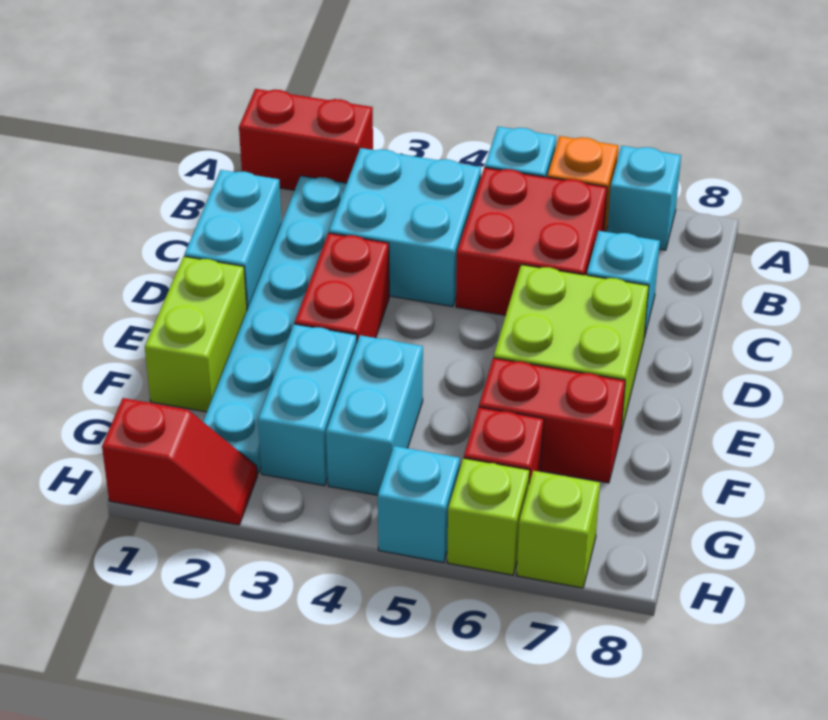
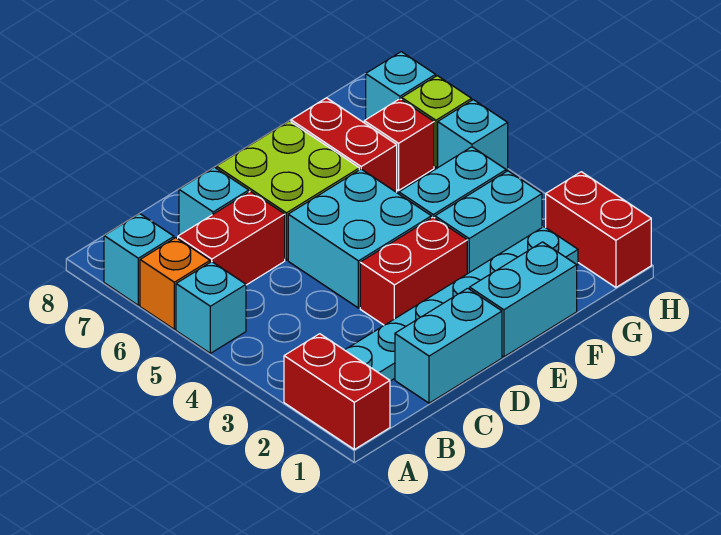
cyan brick B3:C4 level 1 -> cyan brick D4:E5 level 1
red brick B5:C6 level 1 -> red brick B6:C6 level 1
lime brick E1:F1 level 1 -> cyan brick E1:F1 level 1
red slope H1:H2 level 1 top 1 -> red brick H1:H2 level 1
lime brick H7 level 1 -> cyan brick H7 level 1

